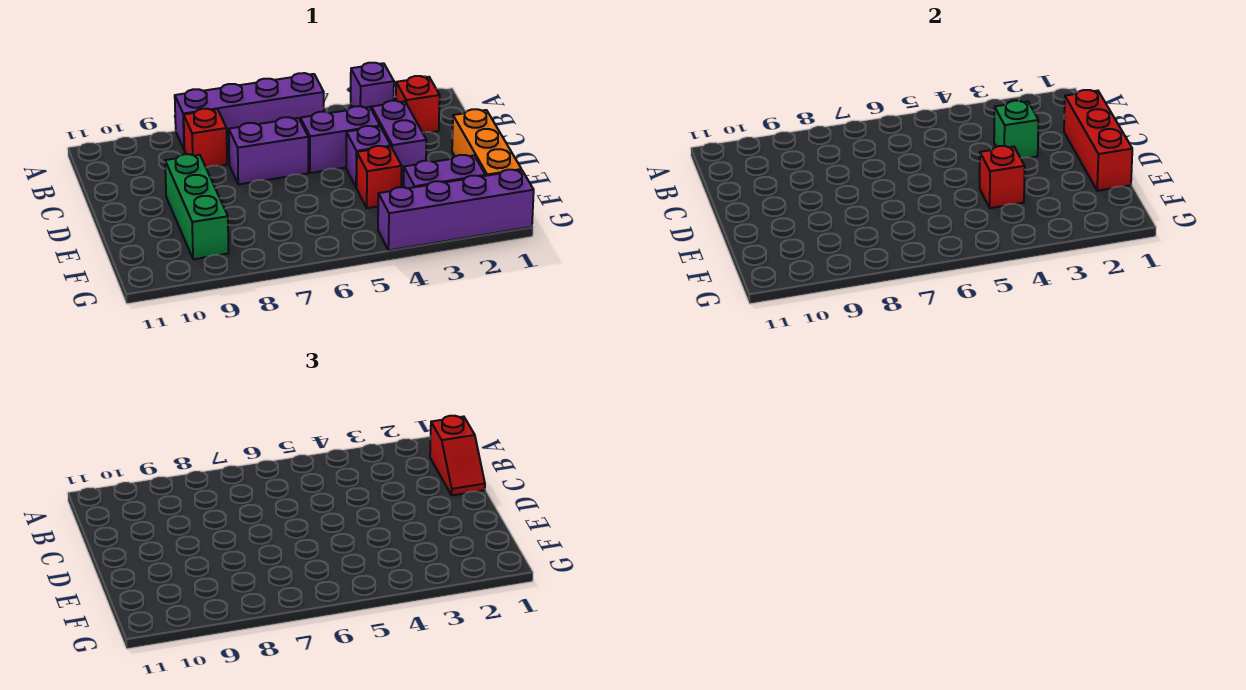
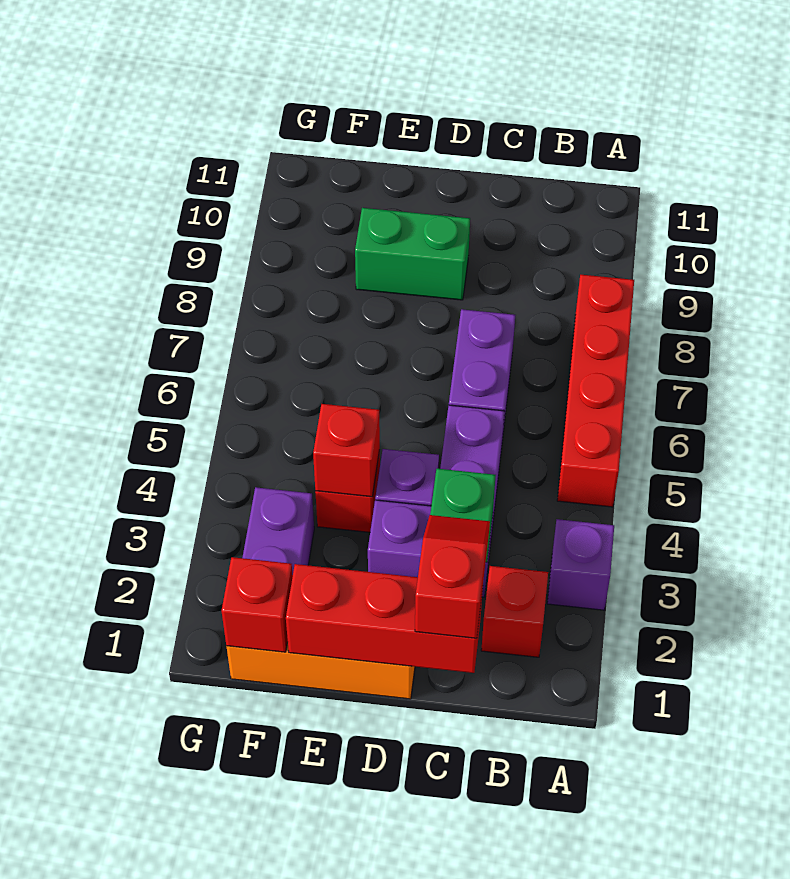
purple brick A5:A8 level 1 -> red brick A5:A8 level 1
red slope B1:C1 level 3 top B -> red slope C1:C2 level 3 top 1
red brick B8 level 1 -> red brick F1 level 2
green brick D9:F9 level 1 -> green brick D9:E9 level 1
purple brick G1:G4 level 1 -> none

